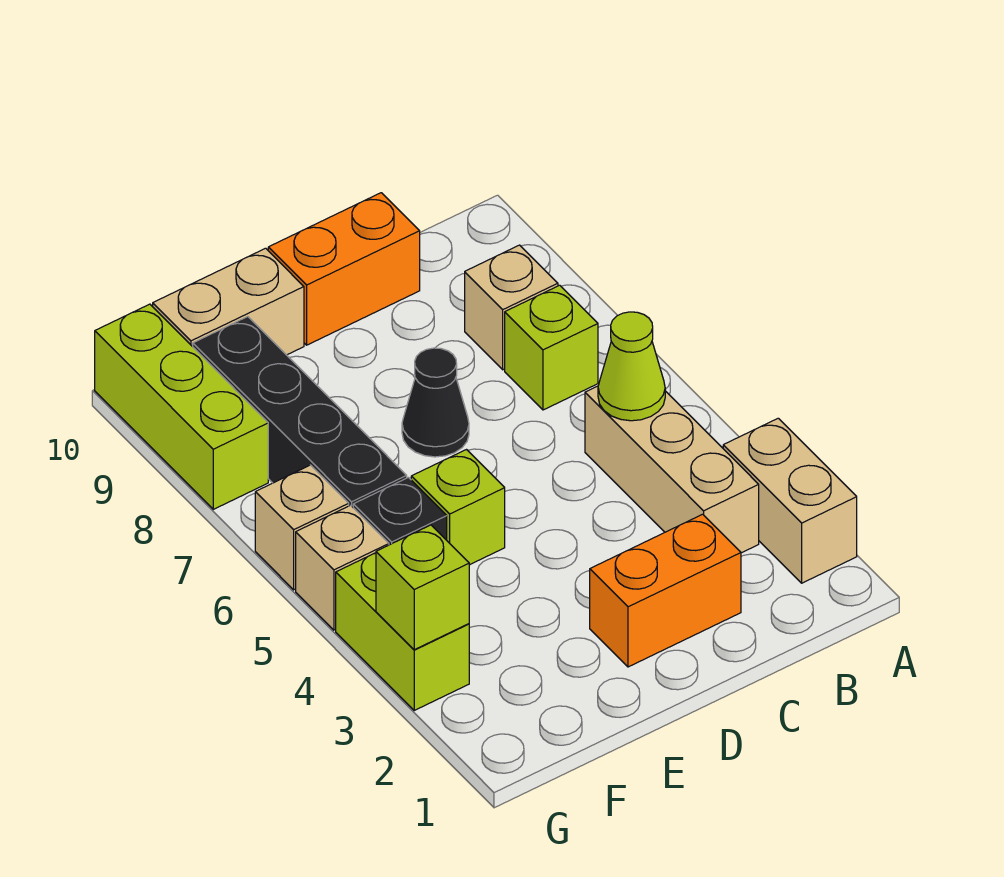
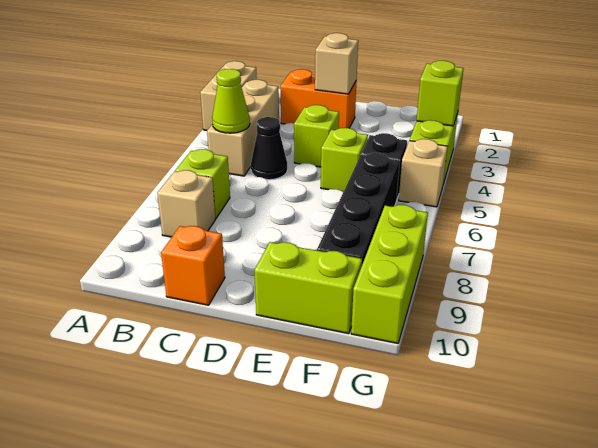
orange brick C10:D10 level 1 -> orange brick C10 level 1
none -> lime brick D4 level 1
black cone D7 level 1 -> black cone C5 level 1
tan brick E10:F10 level 1 -> lime brick E10:F10 level 1
tan brick G6 level 1 -> tan brick D2 level 2

